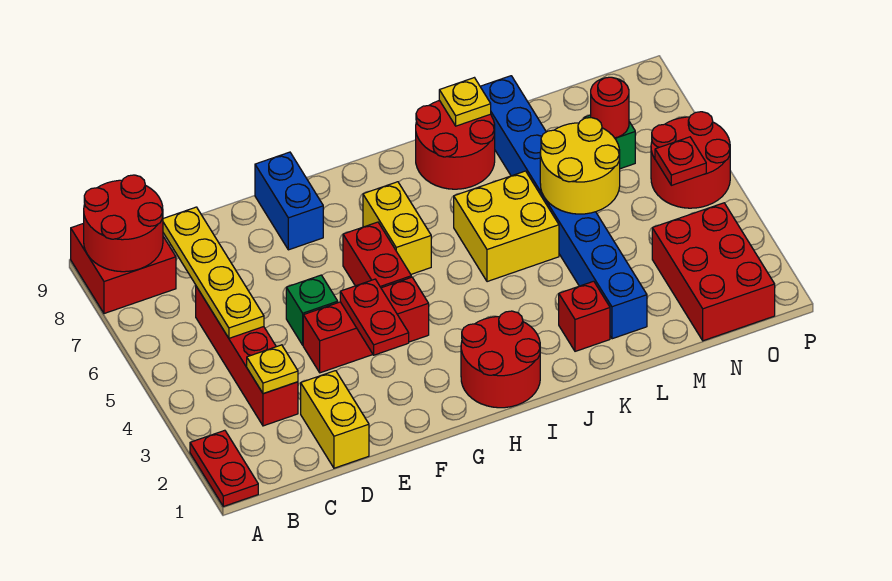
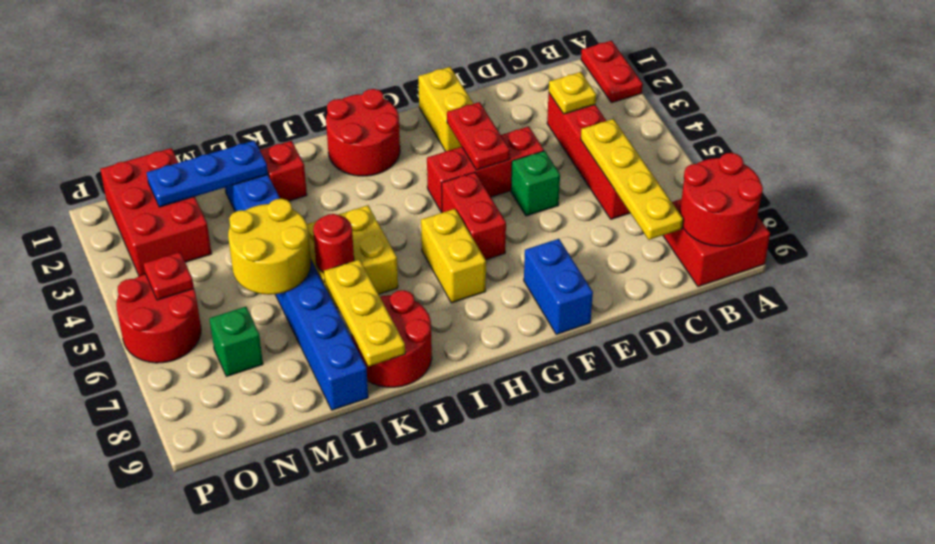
yellow brick D1:D2 level 1 -> yellow brick F1:F2 level 1
yellow plate K9 level 2 -> yellow plate K7:K9 level 2
none -> blue plate L2:N2 level 2
red round brick N7 level 2 -> red round brick K6 level 2

